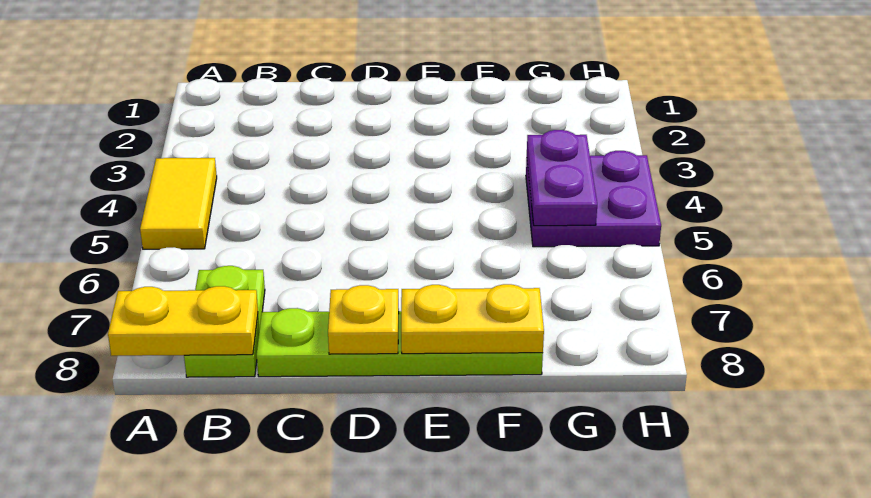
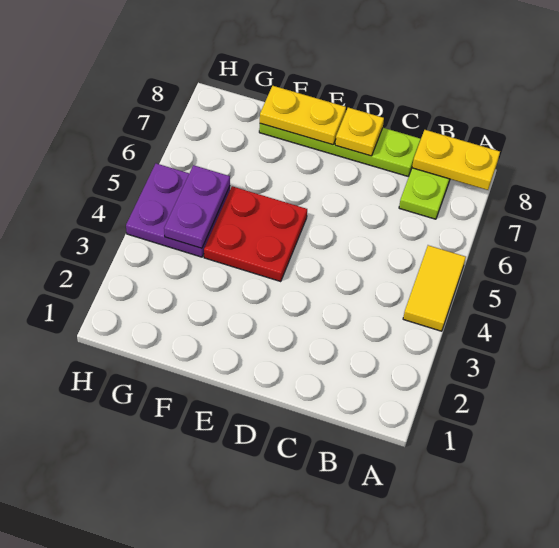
none -> red plate E4:F5 level 1

